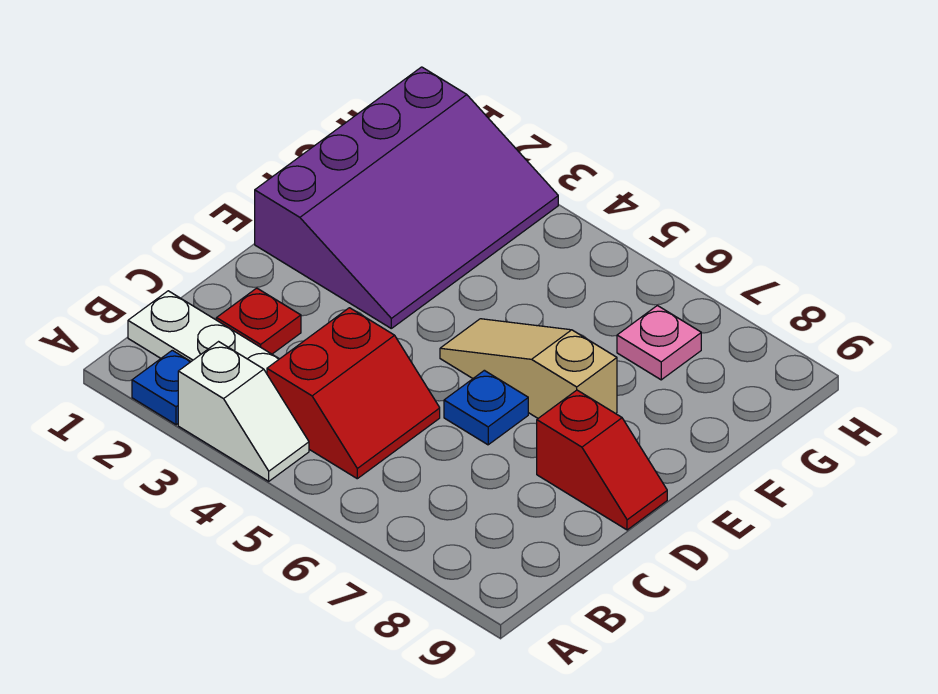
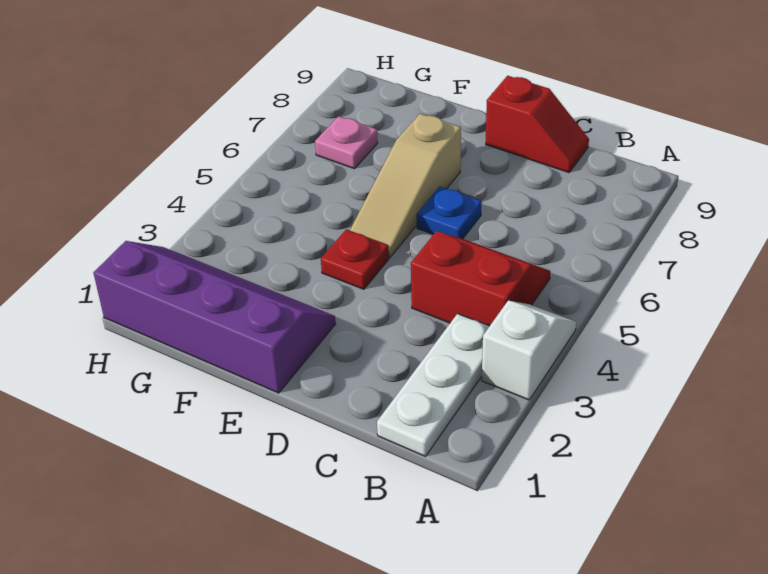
blue plate A2 level 1 -> none
red plate C2 level 1 -> red plate E4 level 1
red slope D8:D9 level 1 top 8 -> red slope C9:D9 level 1 top D
purple slope E1:H3 level 1 top 1 -> purple slope E1:H2 level 1 top 1

